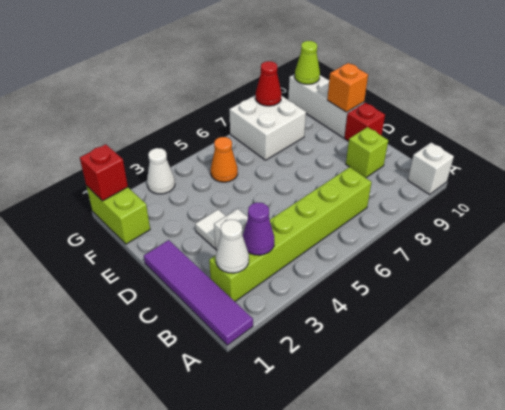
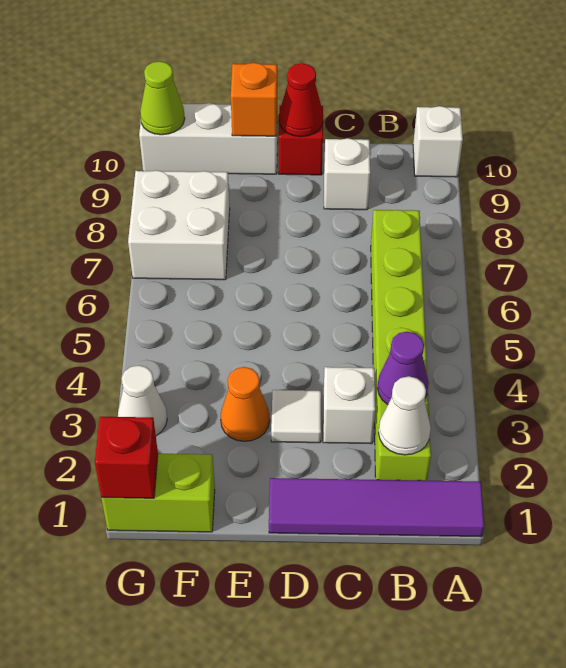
lime brick C9 level 1 -> white brick C9 level 1
orange cone F5 level 1 -> orange cone E3 level 1
red cone G8 level 2 -> red cone D10 level 2

